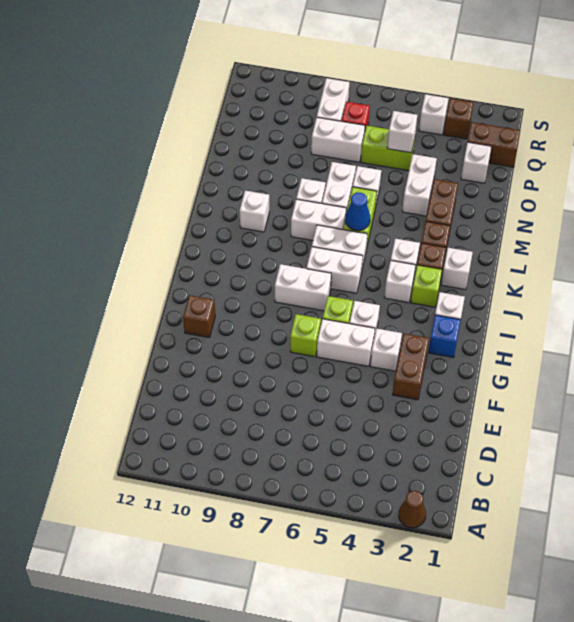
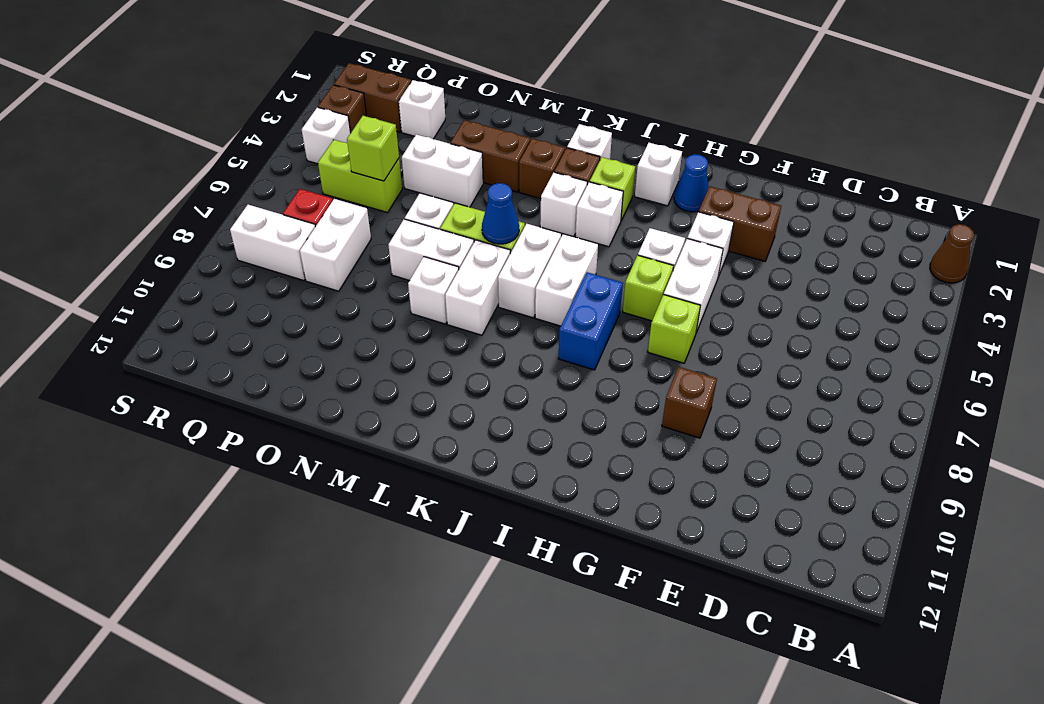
brown brick G11 level 1 -> brown brick F9 level 1
blue brick H2 level 1 -> blue cone H2 level 1
white brick I7:I8 level 1 -> blue brick I7:I8 level 1
white brick L10 level 1 -> none
lime brick P5:P6 level 1 -> lime brick P5:Q5 level 1
white brick P5 level 2 -> lime brick P5 level 2
brown brick Q1:Q2 level 1 -> brown brick Q2:R2 level 1

